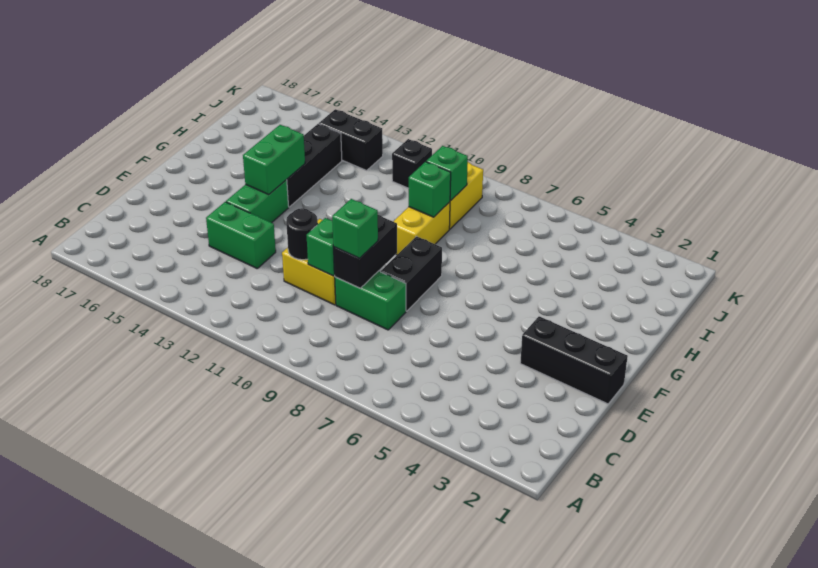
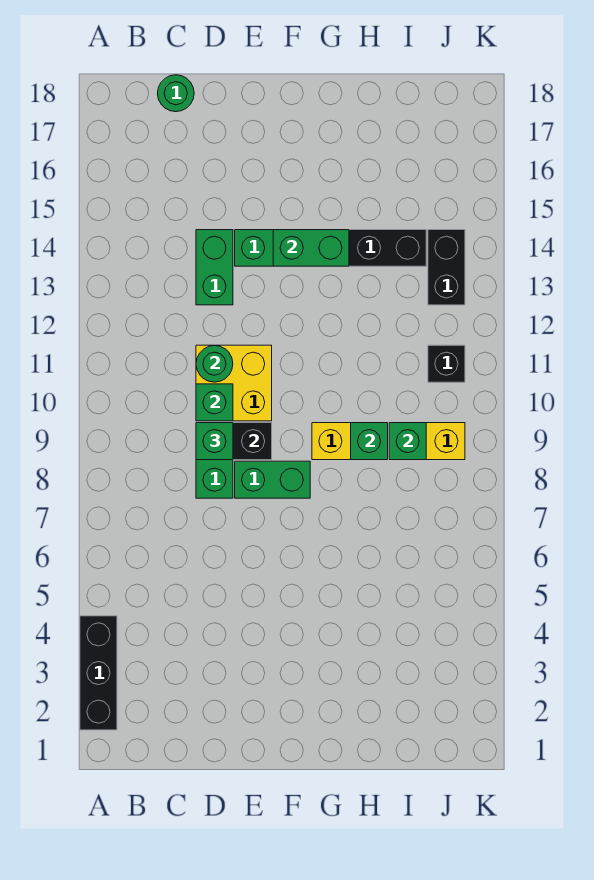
none -> green round brick C18 level 1
black round brick D11 level 2 -> green round brick D11 level 2
black brick E1:E3 level 1 -> black brick A2:A4 level 1
black brick E8:F8 level 1 -> green brick E8:F8 level 1

